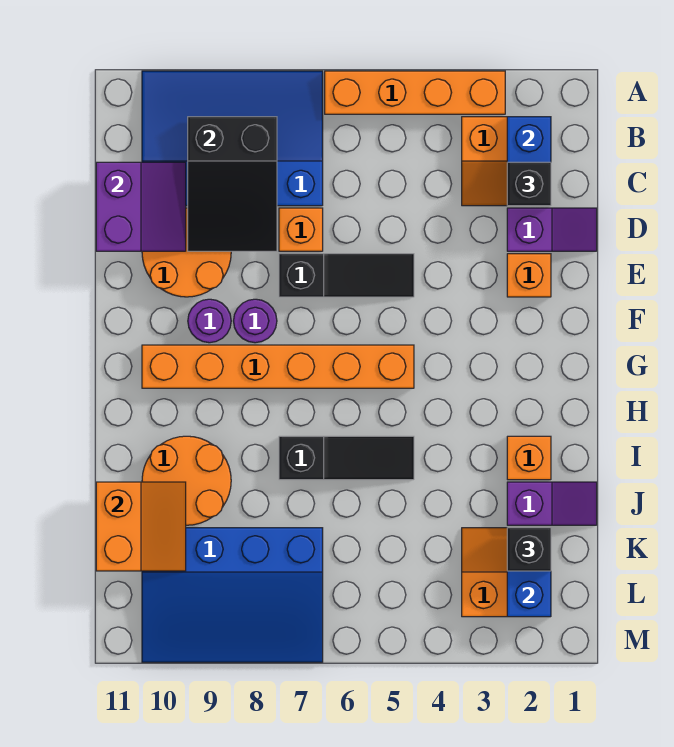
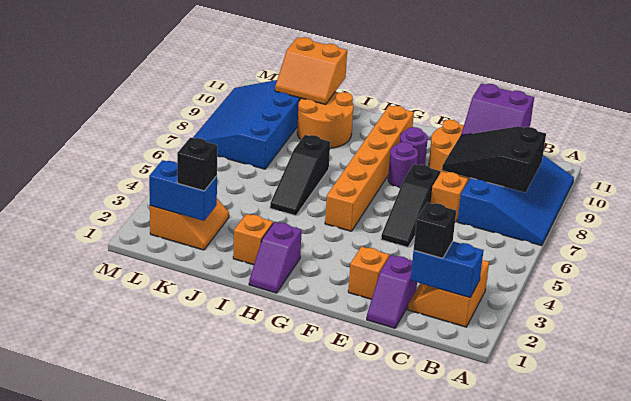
orange brick A3:A6 level 1 -> none
purple slope J1:J2 level 1 top 2 -> purple slope H1:H2 level 1 top 2

